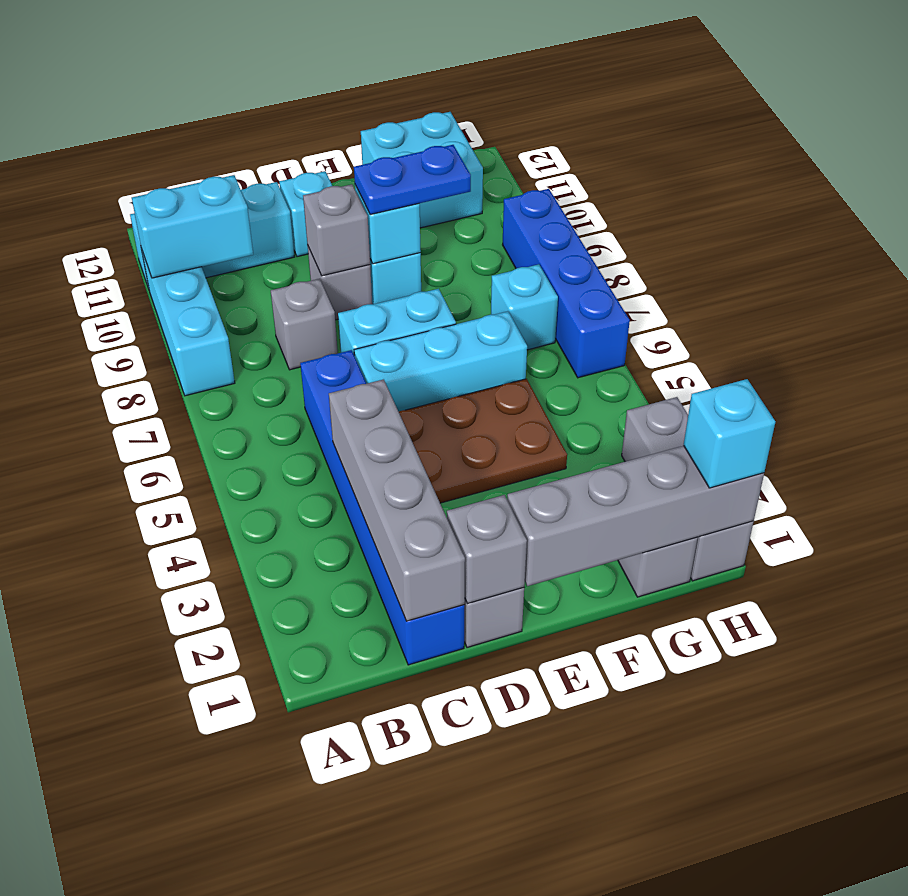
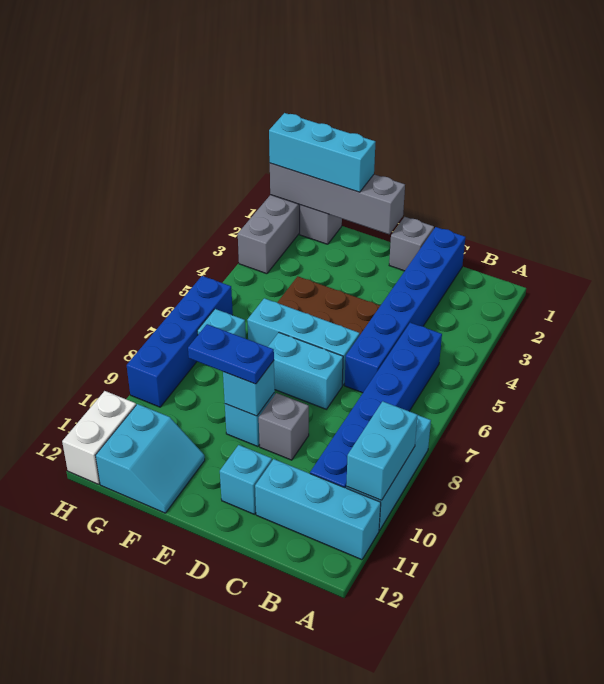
cyan brick A10:B10 level 2 -> cyan brick A9:A10 level 2
none -> blue brick B5:B10 level 1
grey brick C1:C4 level 2 -> none
grey brick C8 level 1 -> none
grey brick D1 level 2 -> none
grey brick D9 level 2 -> none
cyan brick F11:G12 level 1 -> cyan slope F11:G12 level 1 top G
cyan brick H1 level 3 -> cyan brick F1:H1 level 3
none -> white brick H11:H12 level 1

